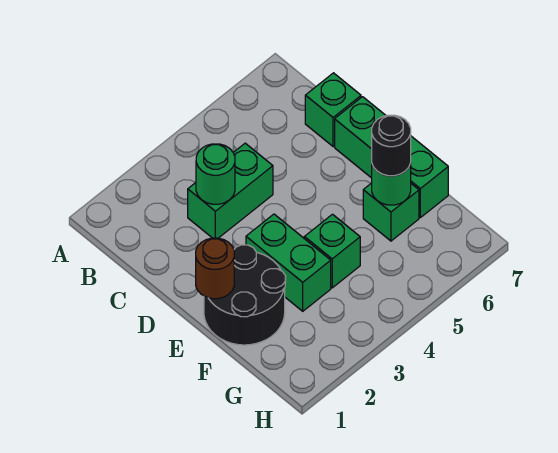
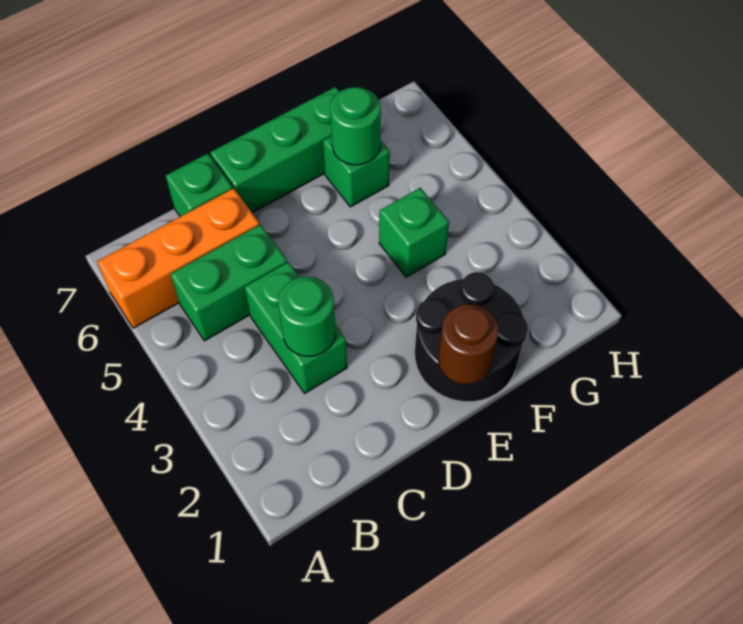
none -> orange brick A6:C6 level 1
green brick E3:F3 level 1 -> green brick B5:C5 level 1
black round brick F6 level 3 -> none

